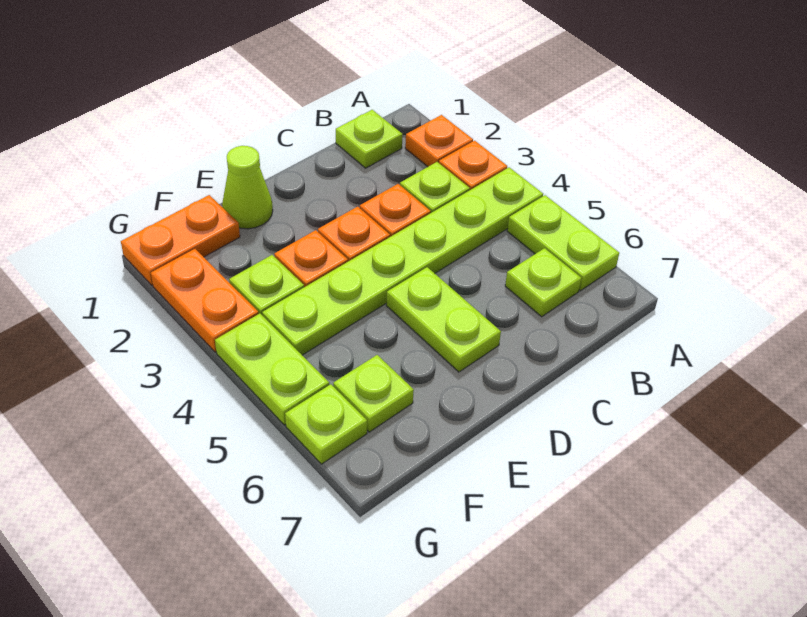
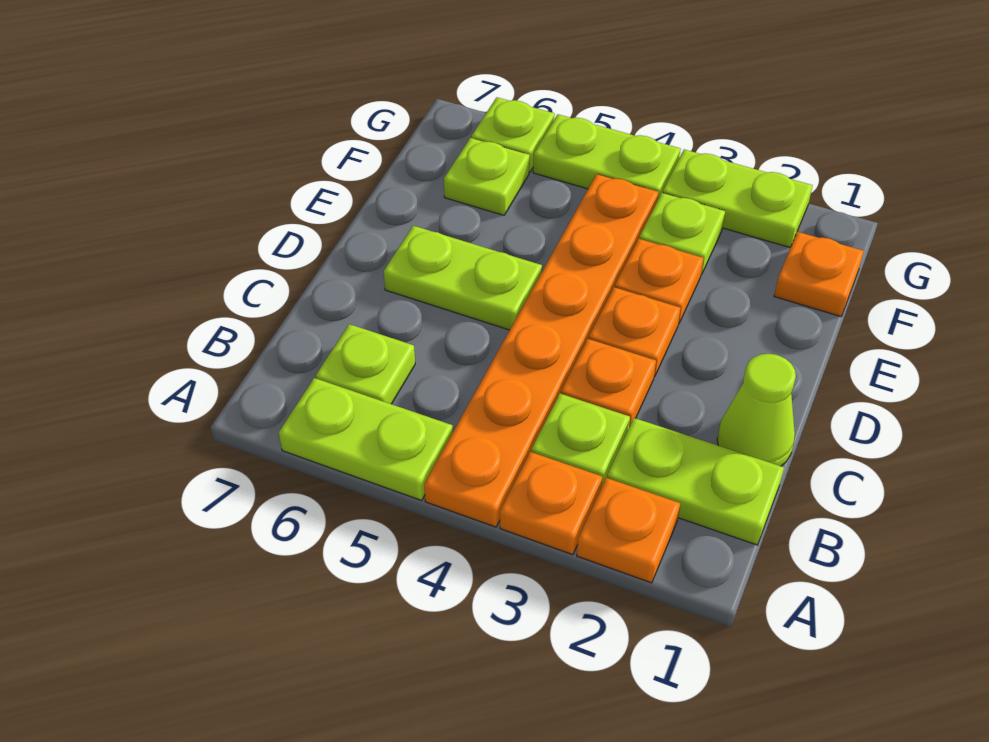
lime plate A4:F4 level 1 -> orange plate A4:F4 level 1
lime plate B1 level 1 -> lime plate B1:B2 level 1
lime cone E1 level 1 -> lime cone C1 level 1
orange plate F1:G1 level 1 -> orange plate F1 level 1
orange plate G2:G3 level 1 -> lime plate G2:G3 level 1

